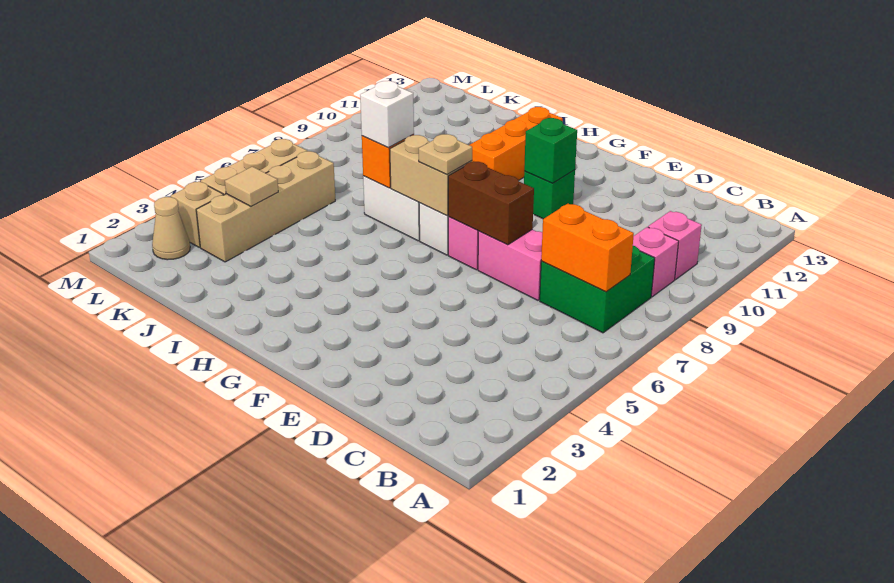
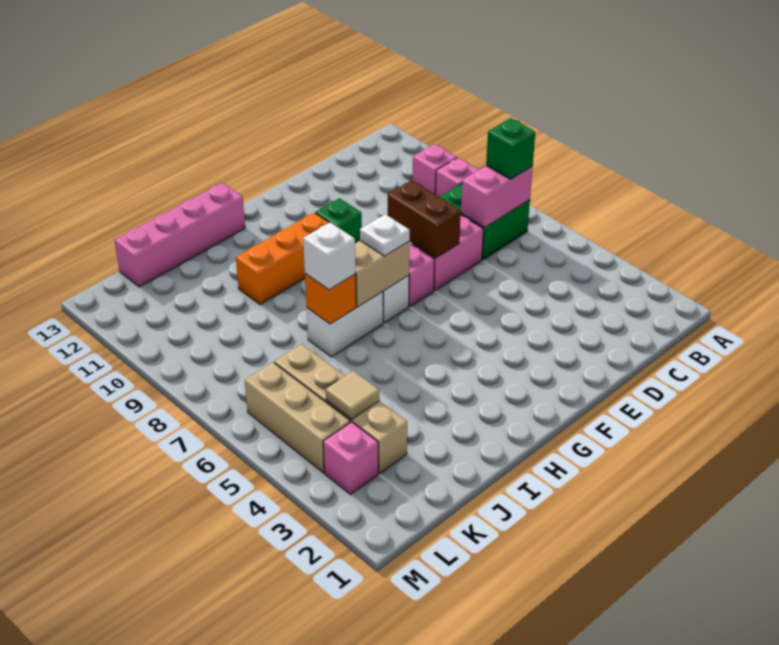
orange brick B7:C7 level 2 -> pink brick B7:C7 level 2
brown brick E7:F7 level 2 -> brown brick E7:E8 level 2
green brick F10 level 2 -> green brick B7 level 3
tan plate G7 level 3 -> white plate G7 level 3
orange brick H10:H12 level 1 -> orange brick G10:I10 level 1
none -> pink brick H13:K13 level 1
tan cone L2 level 1 -> none
tan brick L3 level 1 -> pink brick L3 level 1

